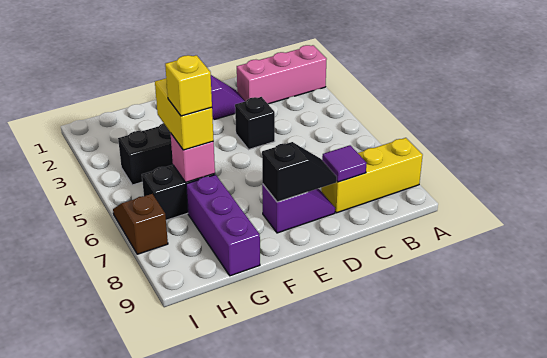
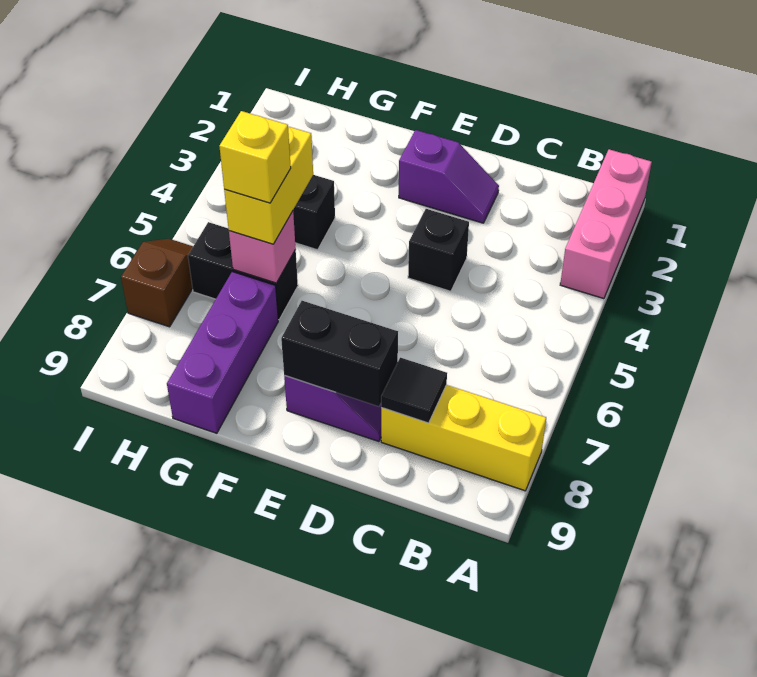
pink brick A2:C2 level 1 -> pink brick A1:A3 level 1
purple tile C8 level 2 -> black tile C8 level 2
black slope D8:E8 level 2 top E -> black brick D8:E8 level 2

